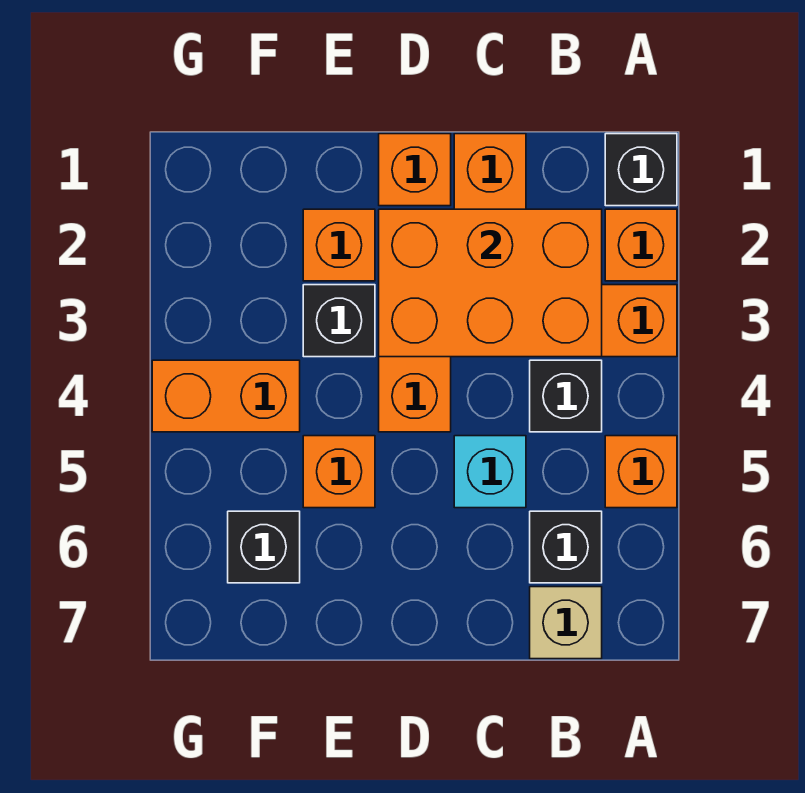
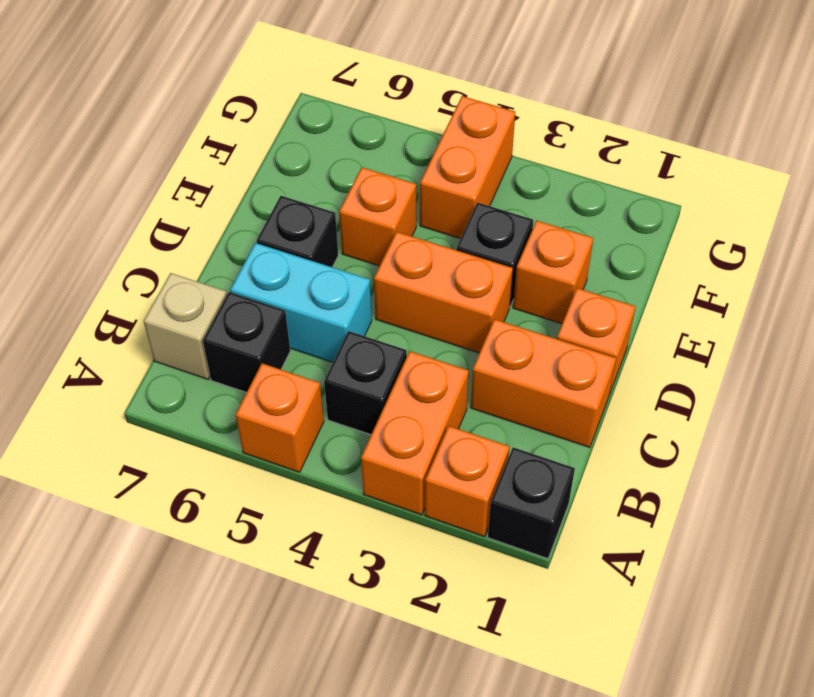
orange brick B2:D3 level 2 -> none
cyan brick C5 level 1 -> cyan brick C5:C6 level 1
black brick F6 level 1 -> black brick D6 level 1

